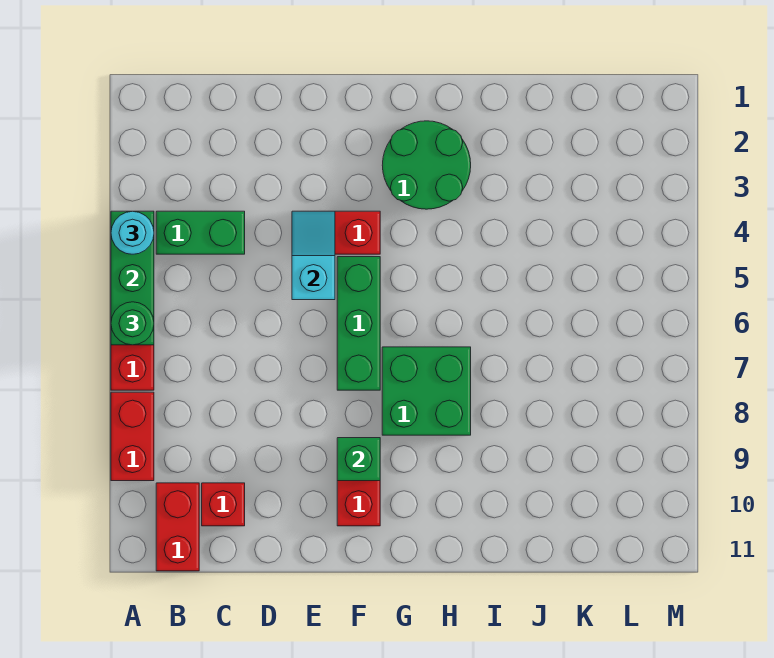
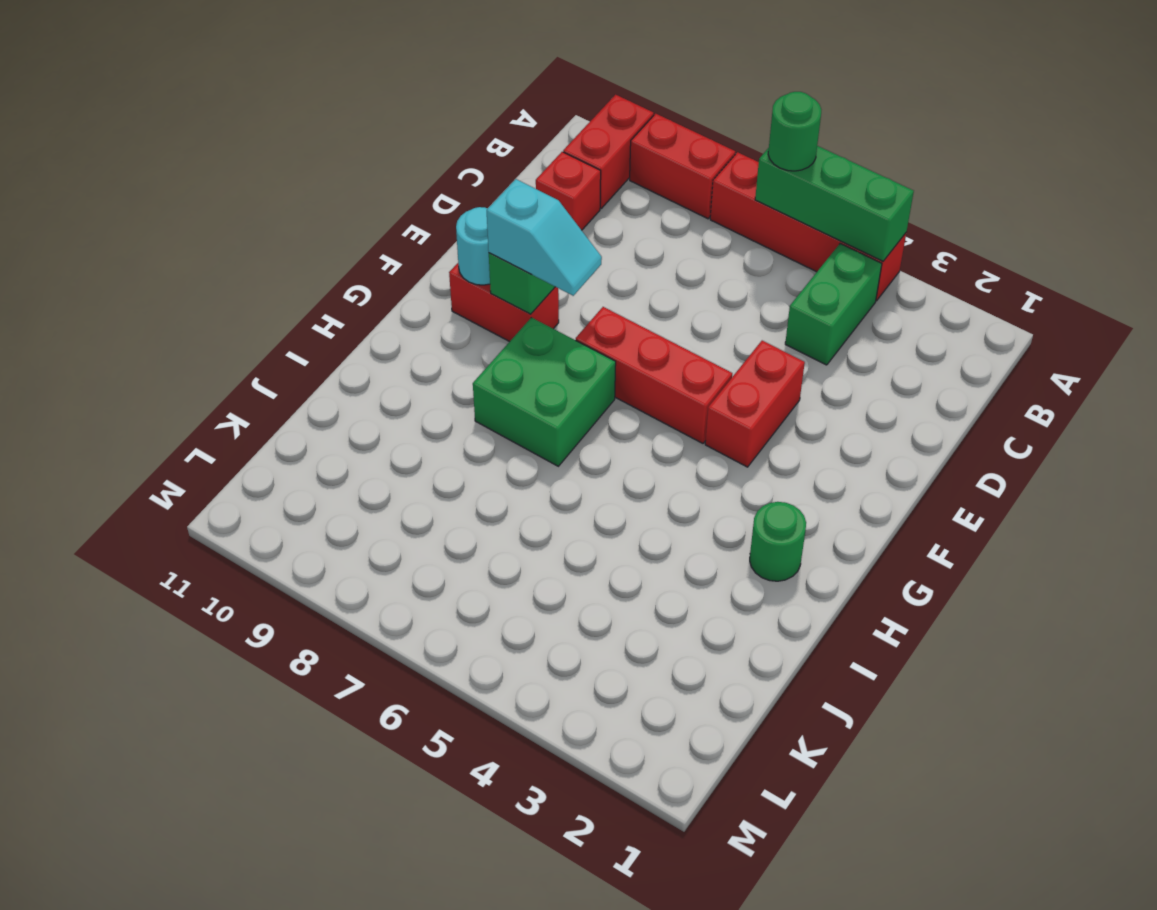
cyan round brick A4 level 3 -> cyan round brick F10 level 2
red brick B10:B11 level 1 -> red brick A10:B10 level 1
cyan slope E4:E5 level 2 top 5 -> cyan slope F8:F9 level 3 top 9
green brick F5:F7 level 1 -> red brick F5:F7 level 1
green round brick G2:H3 level 1 -> green round brick H2 level 1

